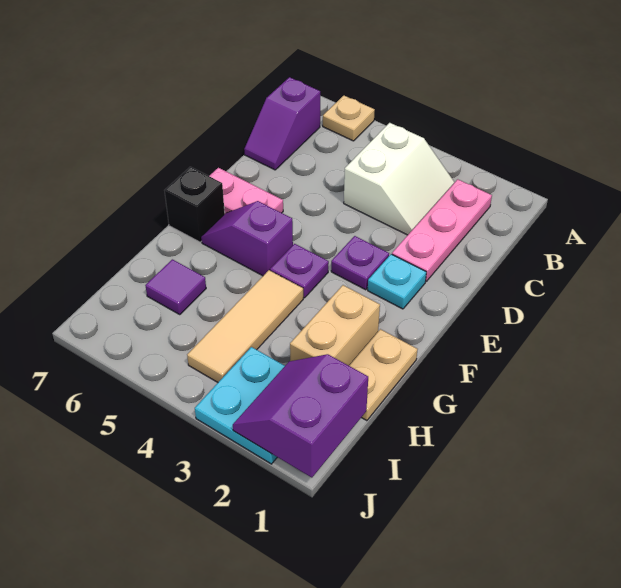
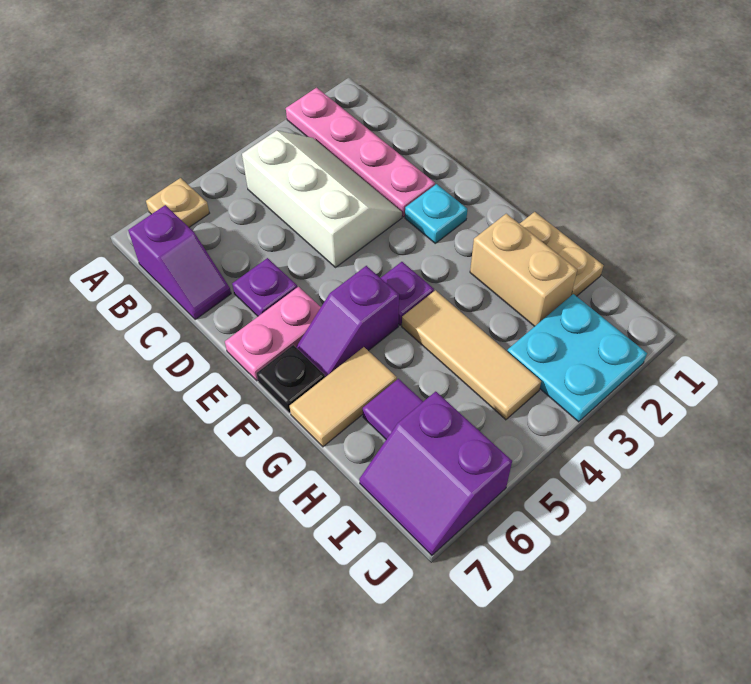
pink plate B2:D2 level 1 -> pink plate A2:D2 level 1
white slope B3:C4 level 1 top 4 -> white slope B3:D4 level 1 top 4
purple plate E3 level 1 -> purple plate D6 level 1
black brick F7 level 1 -> black plate F7 level 1
none -> tan tile G6:G7 level 1
purple slope I1:J2 level 2 top 1 -> purple slope I6:J7 level 1 top 6

